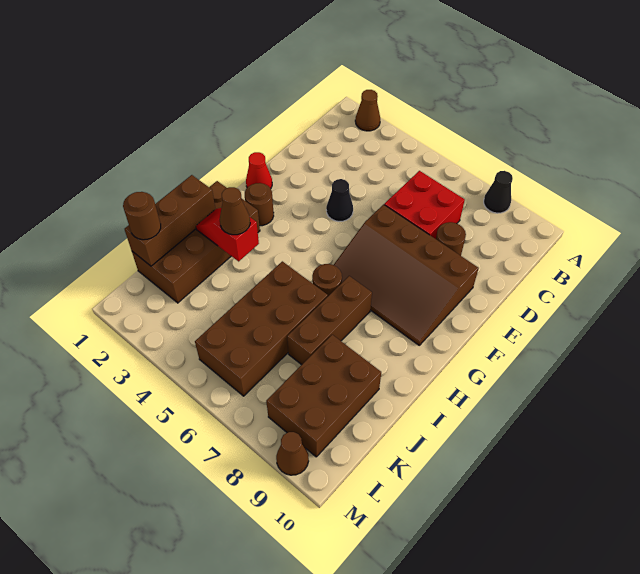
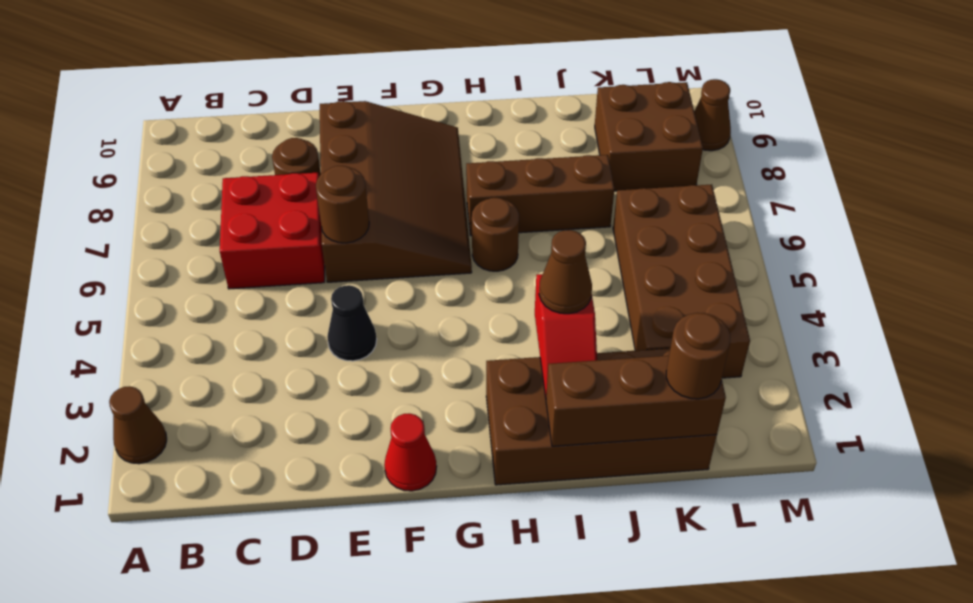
black cone A8 level 1 -> none
brown round brick G2 level 1 -> brown round brick E6 level 2
brown brick I5:L6 level 1 -> brown brick K3:L6 level 1
brown brick J8:L9 level 1 -> brown brick K8:L9 level 1

